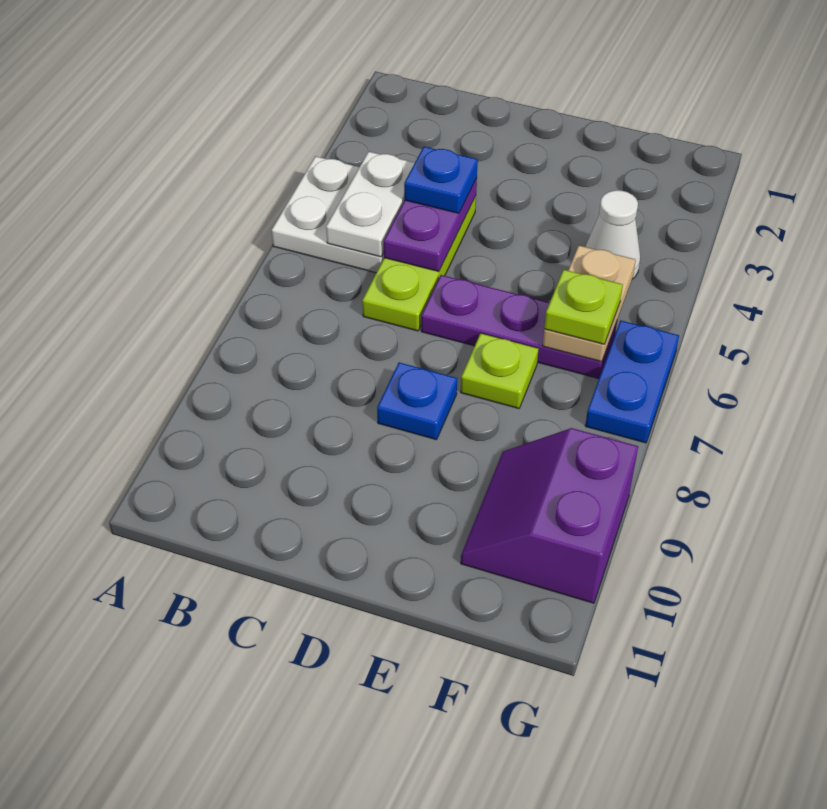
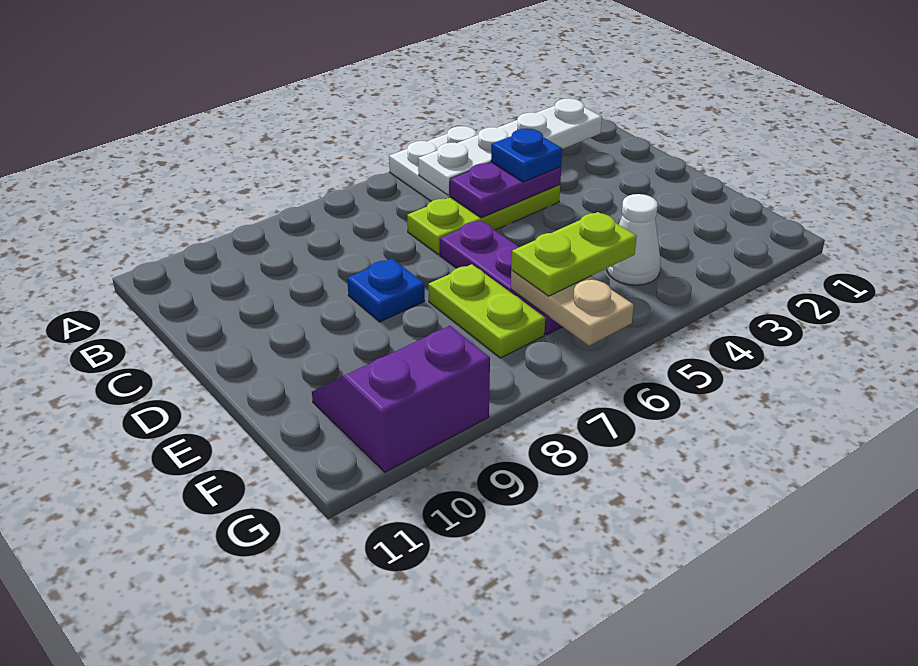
white plate B4:B5 level 2 -> white plate B2:B5 level 2
lime plate E7 level 1 -> lime plate E7:F7 level 1
tan plate F5:F6 level 2 -> tan plate F6:G6 level 2
lime plate F6 level 3 -> lime plate F5:F6 level 3
blue plate G6:G7 level 1 -> none

